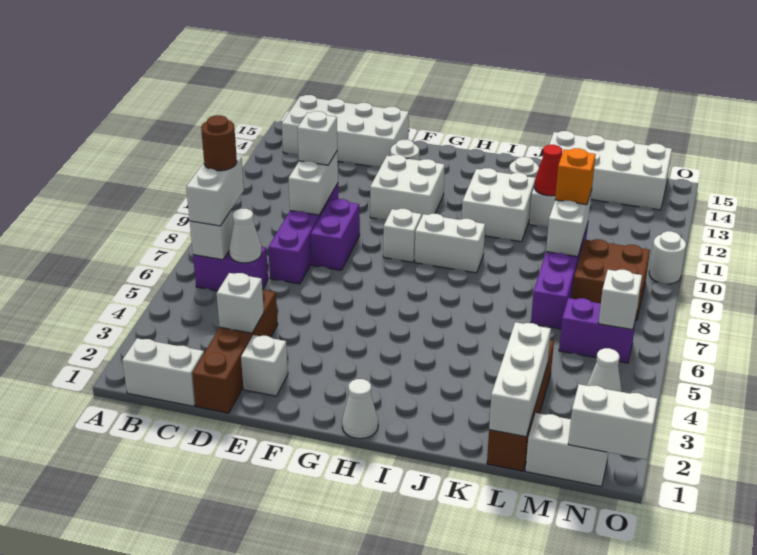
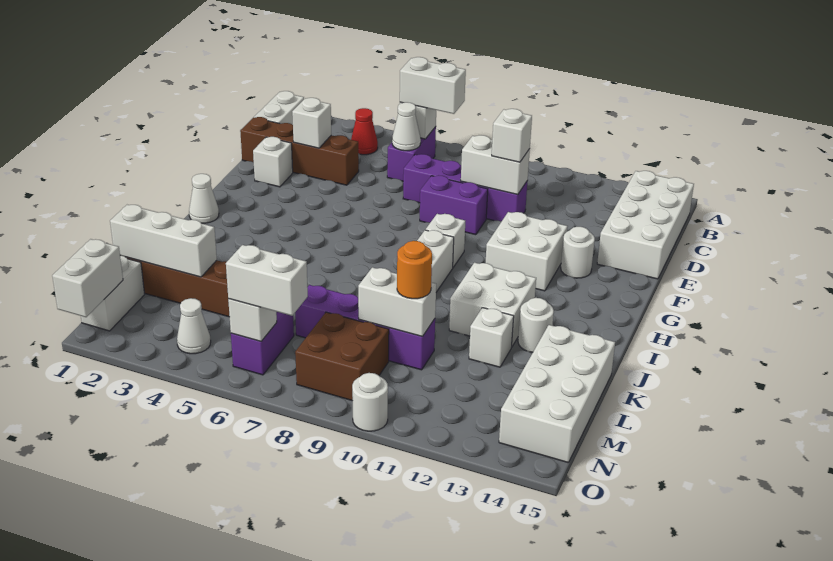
brown round brick B7 level 4 -> none
red cone K12 level 2 -> red cone B4 level 1
orange brick L10 level 3 -> orange round brick L10 level 3
none -> white brick N6:N7 level 3

